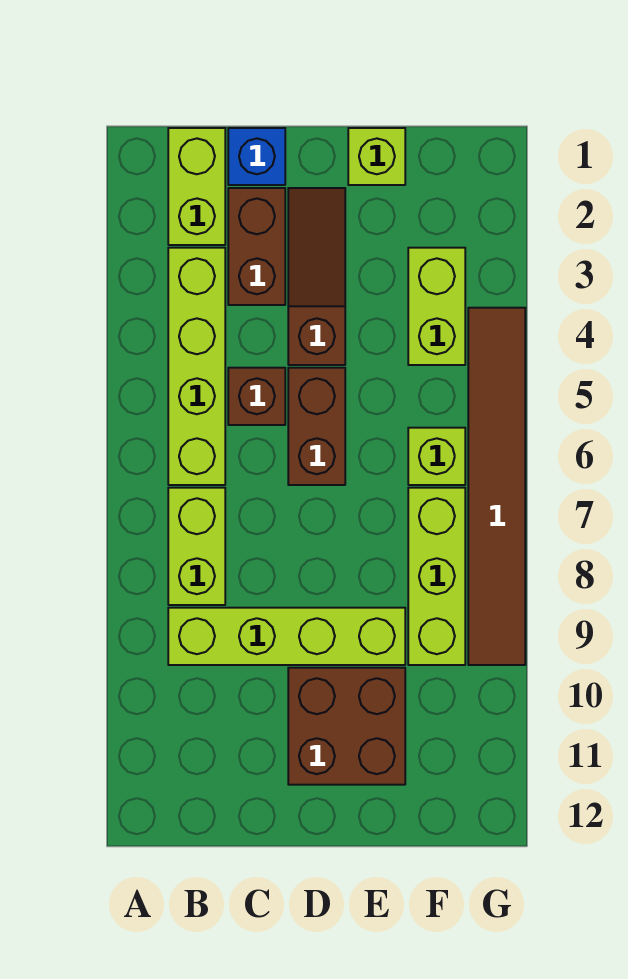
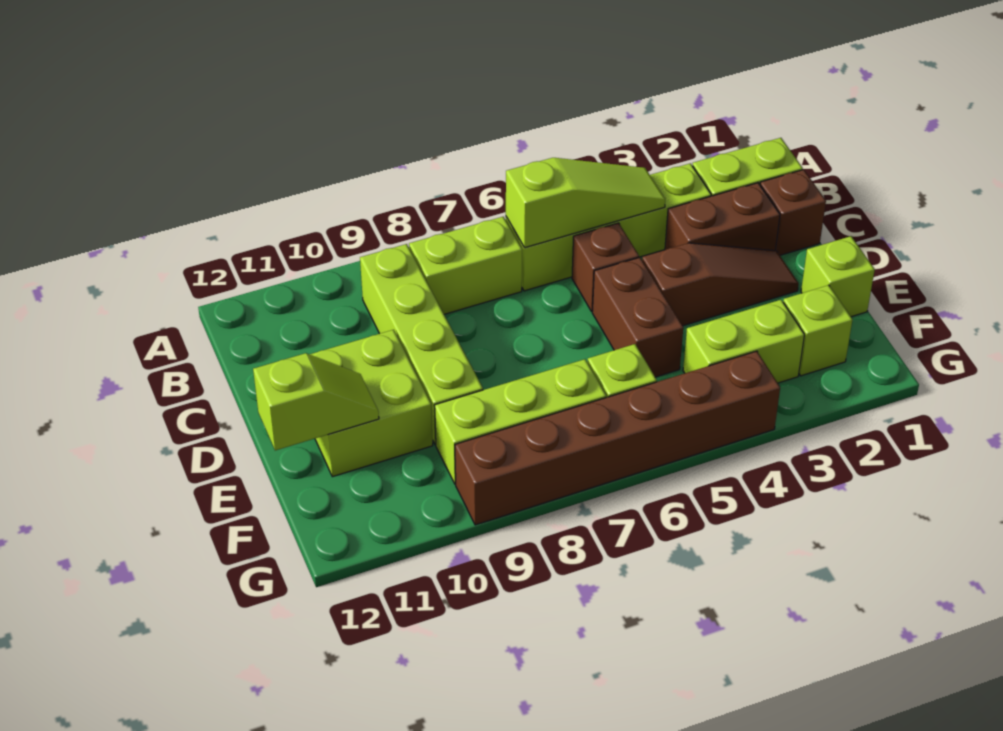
none -> lime slope B4:B6 level 2 top 6
blue brick C1 level 1 -> brown brick C1 level 1
brown brick D5:D6 level 1 -> brown brick D5:E5 level 1
brown brick D10:E11 level 1 -> lime brick D10:E11 level 1
none -> lime slope E11:E12 level 2 top 12
none -> lime brick F2 level 1
brown tile G4:G9 level 1 -> brown brick G4:G9 level 1

